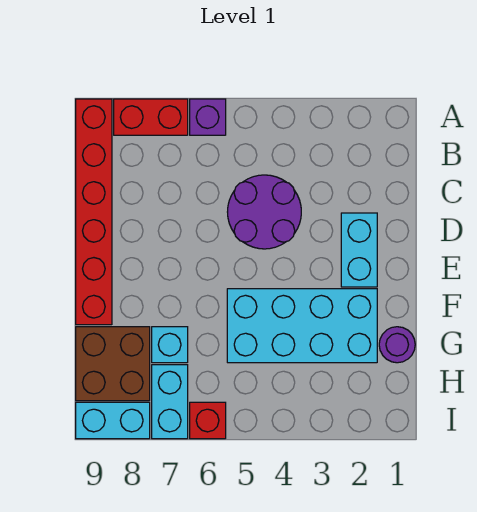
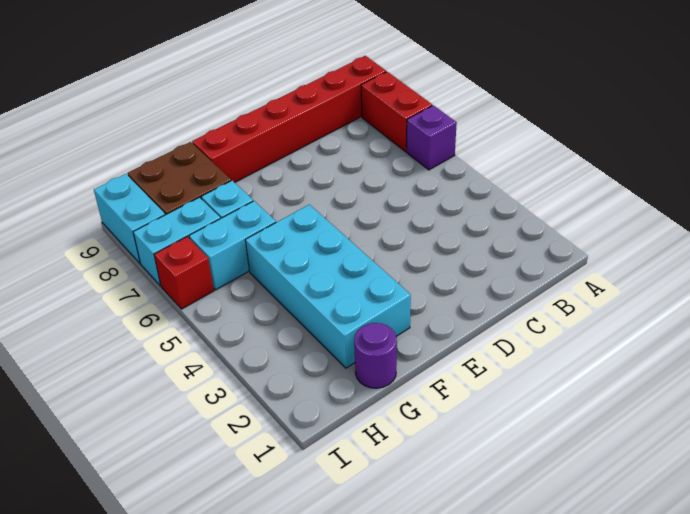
purple round brick C4:D5 level 1 -> none
cyan brick D2:E2 level 1 -> cyan brick G6:H6 level 1

